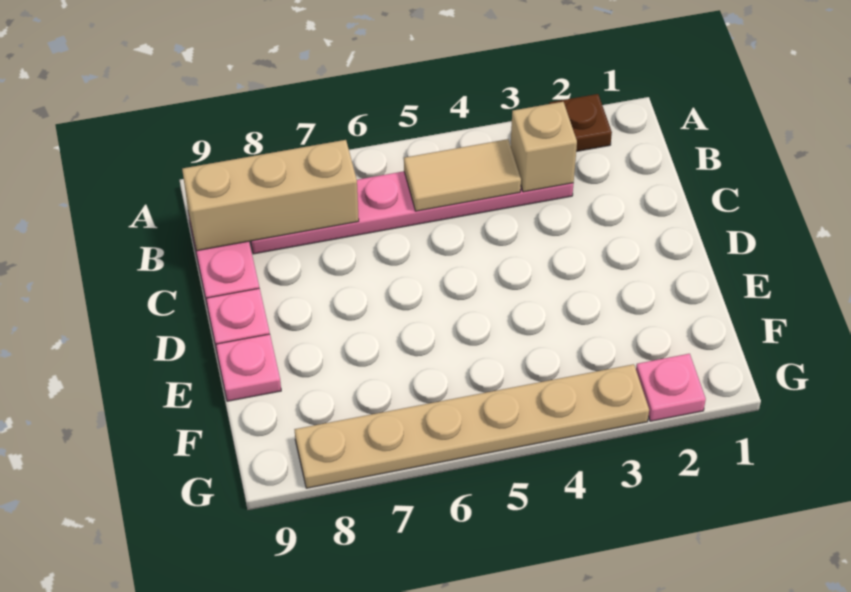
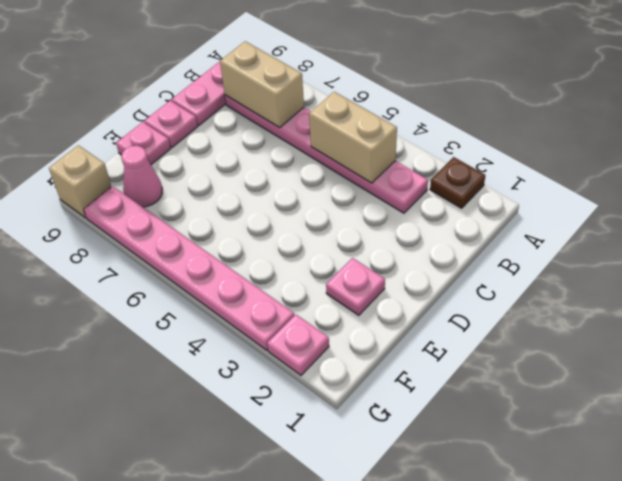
tan brick B3 level 2 -> tan brick G9 level 1
tan tile B4:B5 level 2 -> tan brick B4:B5 level 2
tan brick B7:B9 level 2 -> tan brick B7:B8 level 2
none -> pink plate E2 level 1
none -> pink cone F8 level 1
tan plate G3:G8 level 1 -> pink plate G3:G8 level 1

